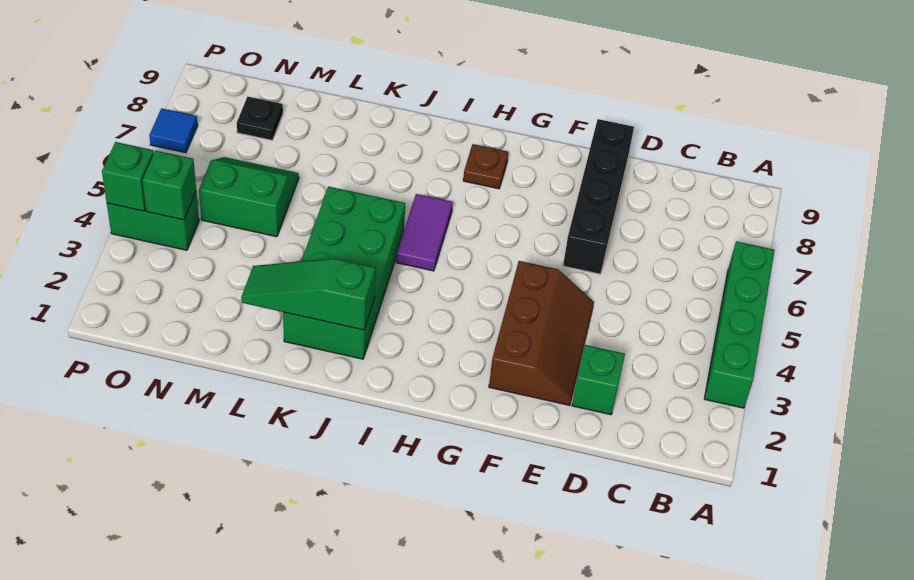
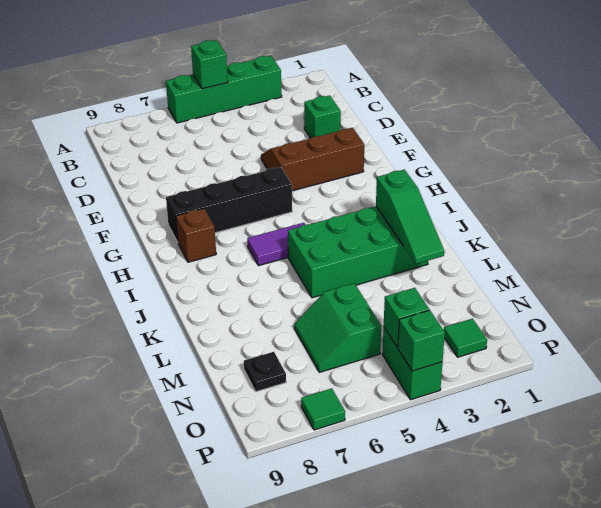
none -> green brick A5 level 2
black brick E6:E9 level 1 -> black brick G5:G8 level 1
brown plate H8 level 1 -> brown brick H8 level 1
none -> green tile O2 level 1
blue tile P7 level 1 -> green tile P7 level 1

